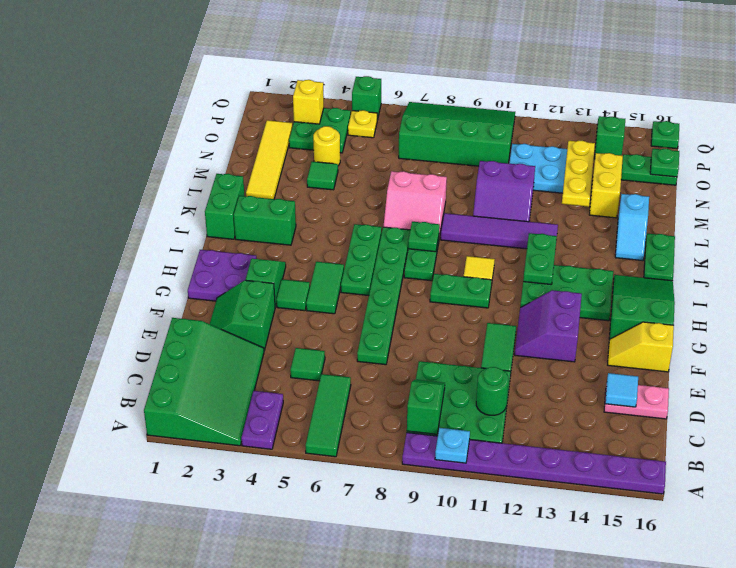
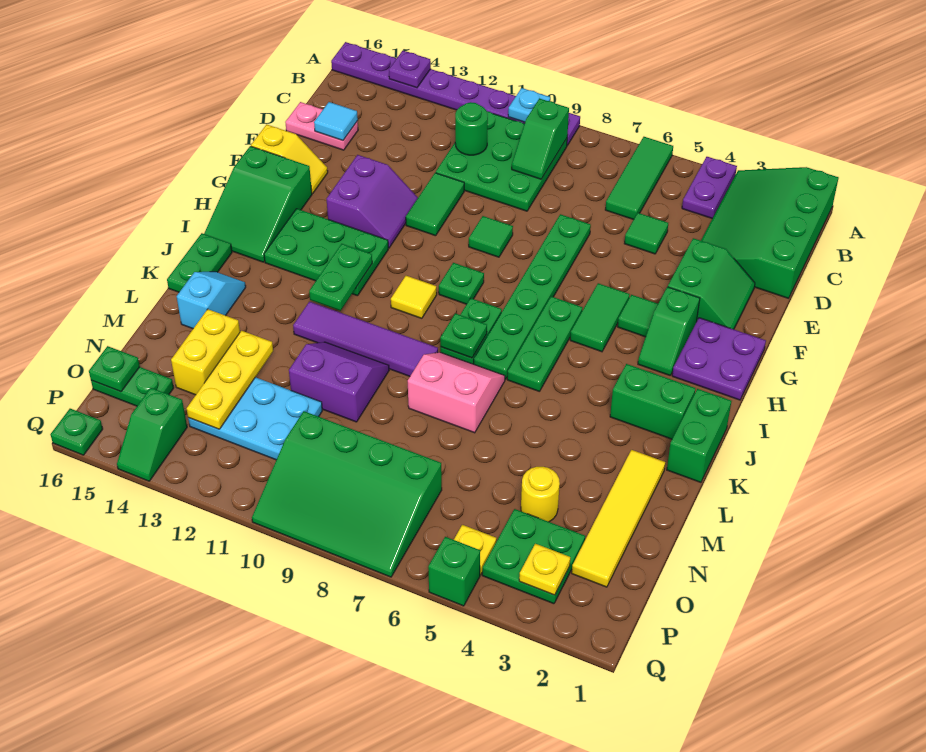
none -> purple plate A14 level 2
green plate H9:H10 level 1 -> green plate H9 level 1
green tile M4 level 1 -> green tile F9 level 1
yellow brick P3 level 2 -> yellow plate P3 level 2

